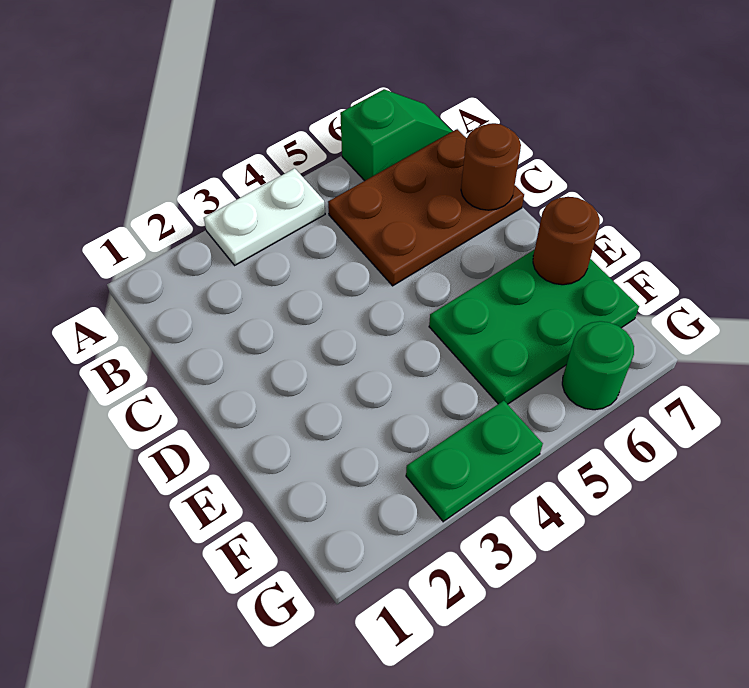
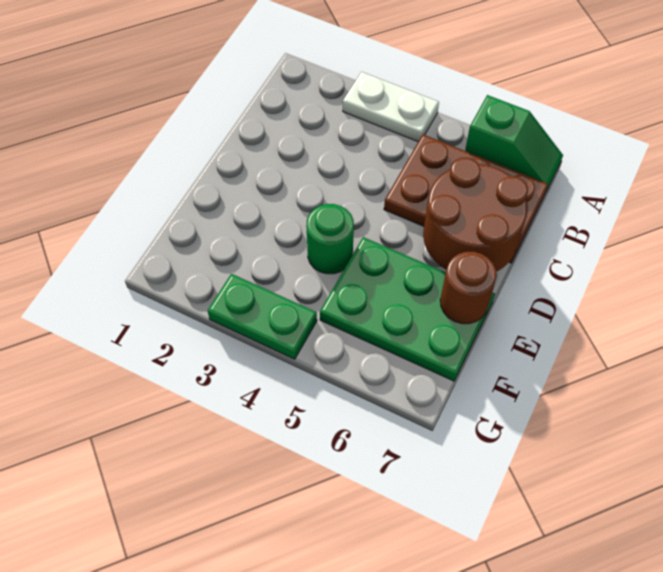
brown round brick C7 level 2 -> brown round brick C6:D7 level 2
green round brick G6 level 1 -> green round brick E4 level 1

